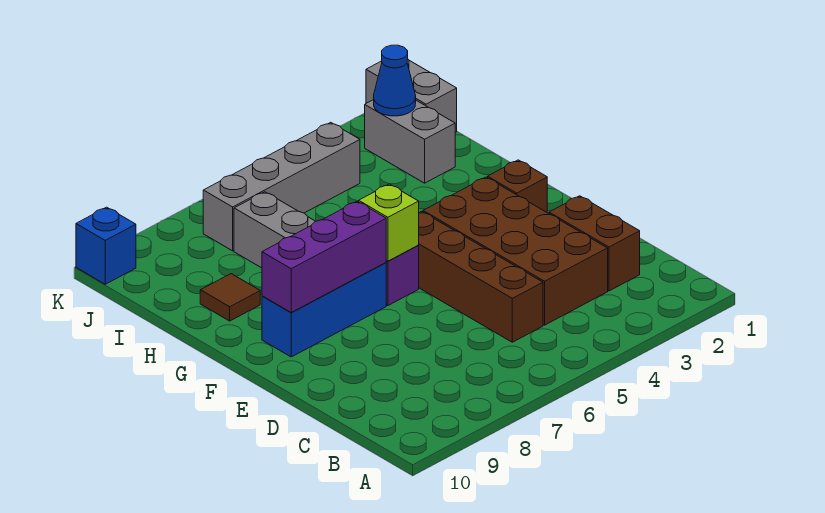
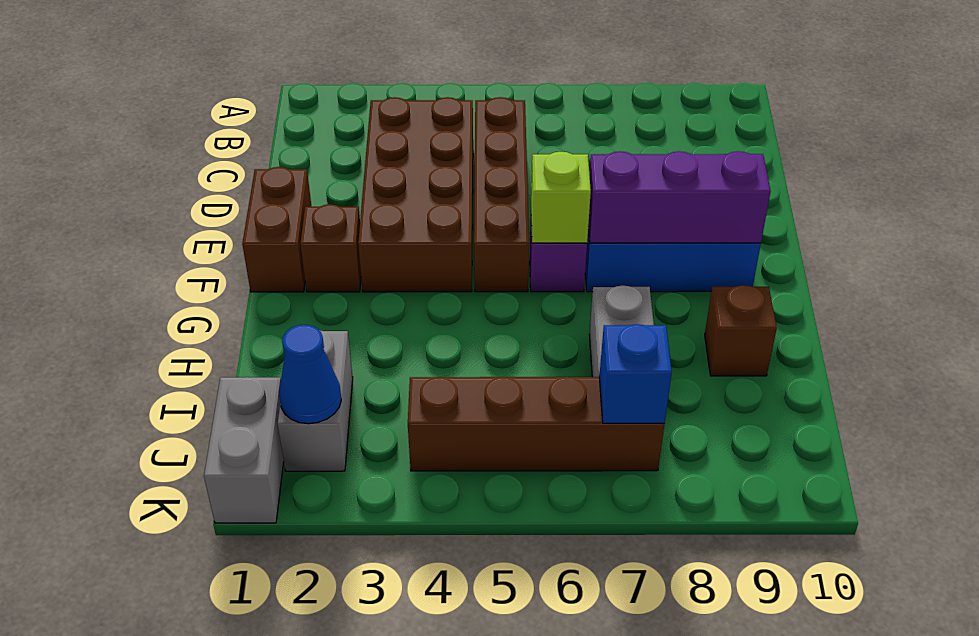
brown brick C2:D2 level 1 -> brown brick E1:F1 level 1
brown tile H9 level 1 -> brown brick H9 level 1
grey brick J4:J7 level 1 -> brown brick J4:J7 level 1
blue brick K10 level 1 -> blue brick J7 level 2

